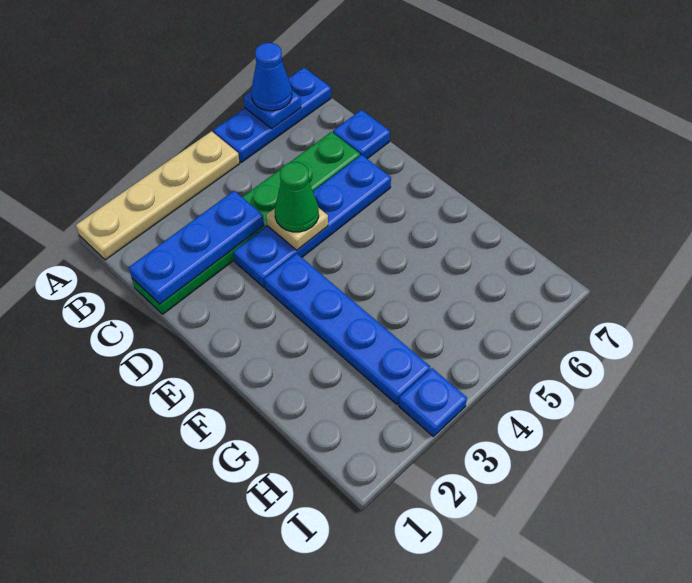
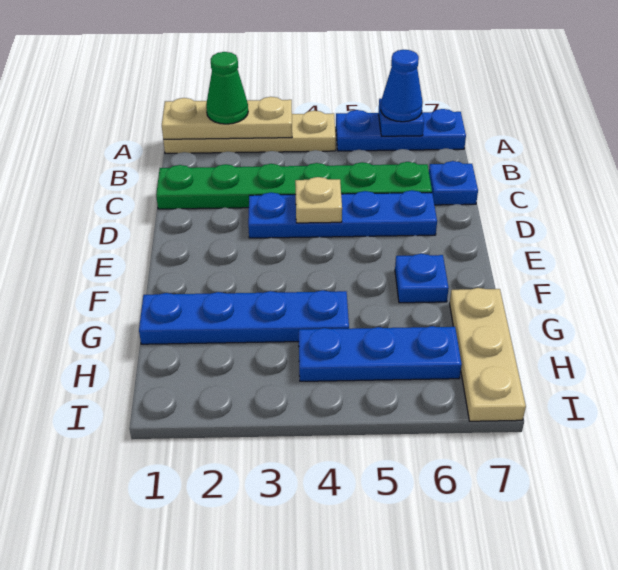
none -> tan plate A1:A3 level 2
blue plate C1:C3 level 2 -> blue plate H4:H6 level 1
green cone D4 level 3 -> green cone A2 level 3
blue plate E3:H3 level 1 -> blue plate G1:G4 level 1
none -> tan plate G7:I7 level 1
blue plate I3 level 1 -> blue plate F6 level 1

